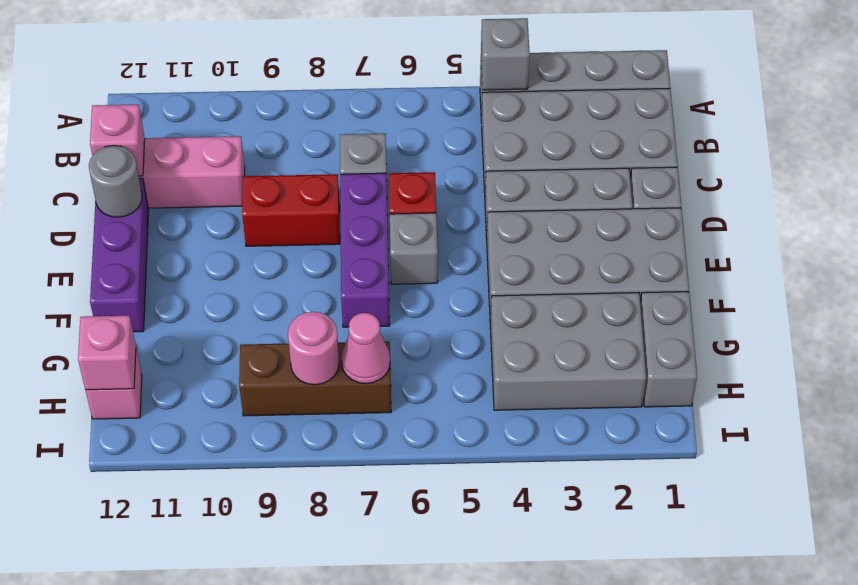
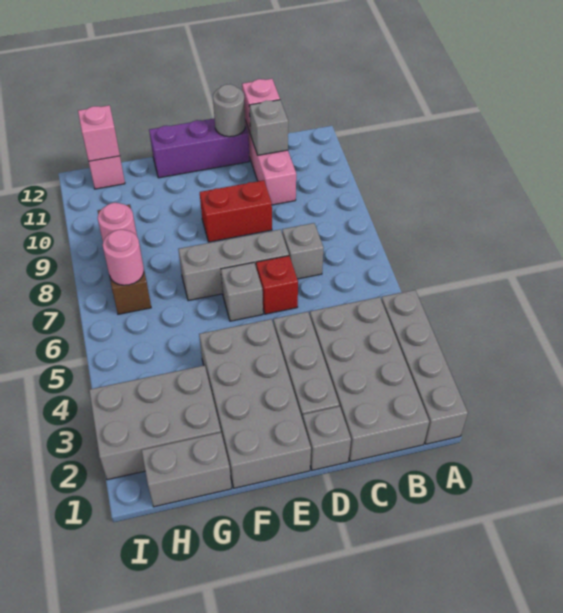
grey brick A4 level 2 -> grey brick C11 level 2
purple brick D7:F7 level 1 -> grey brick D7:F7 level 1
red brick D8:D9 level 1 -> red brick D9:E9 level 1
grey brick G2:H4 level 1 -> grey brick G2:I3 level 1
pink cone H7 level 2 -> pink round brick H7 level 2

